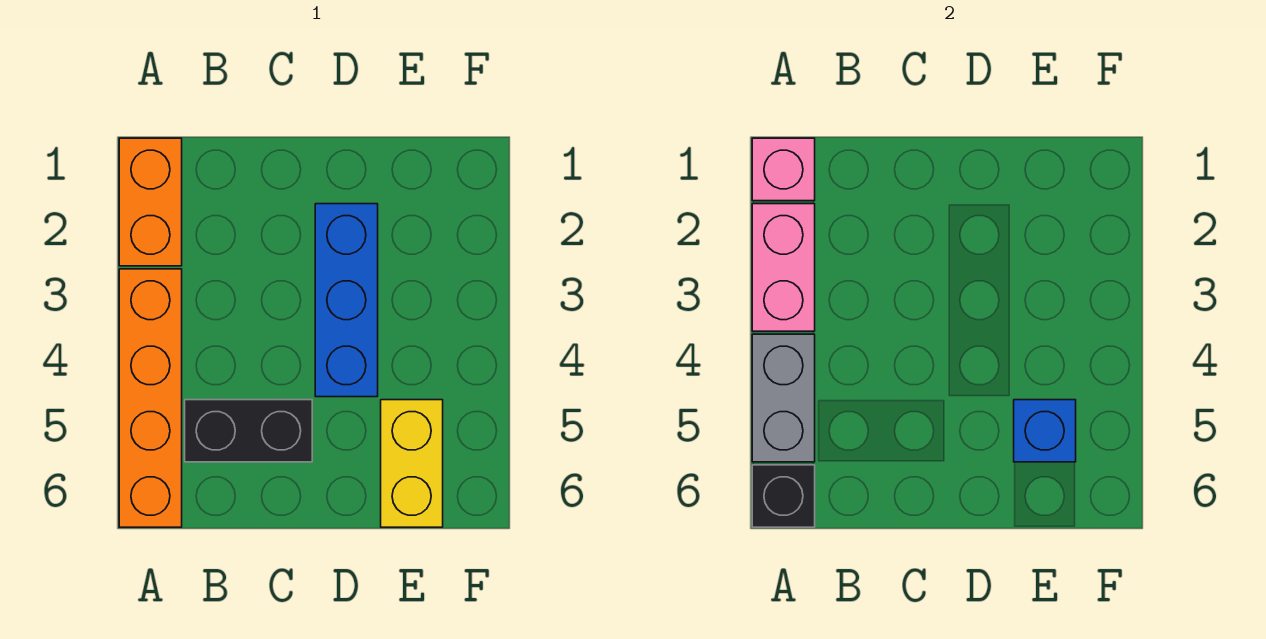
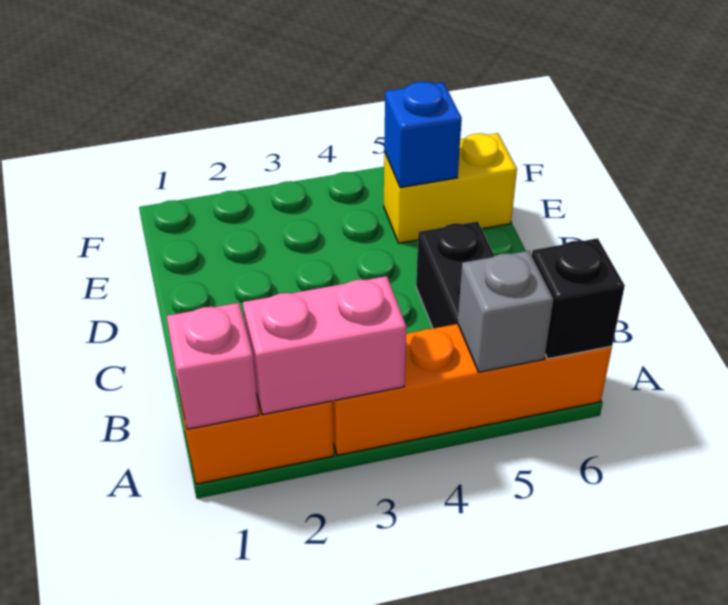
grey brick A4:A5 level 2 -> grey brick A5 level 2
blue brick D2:D4 level 1 -> none

